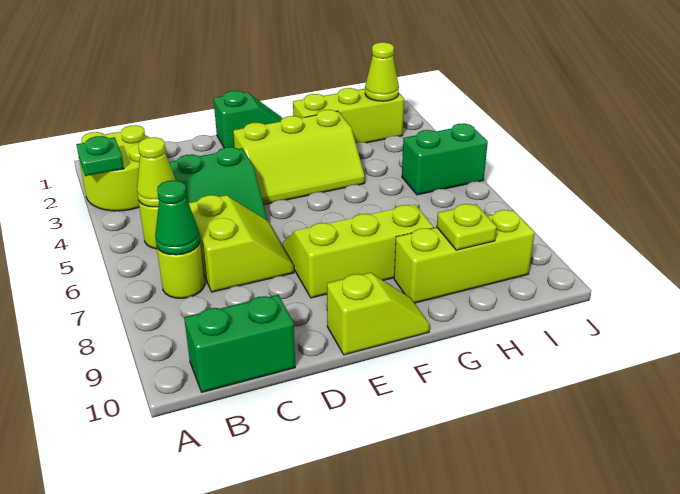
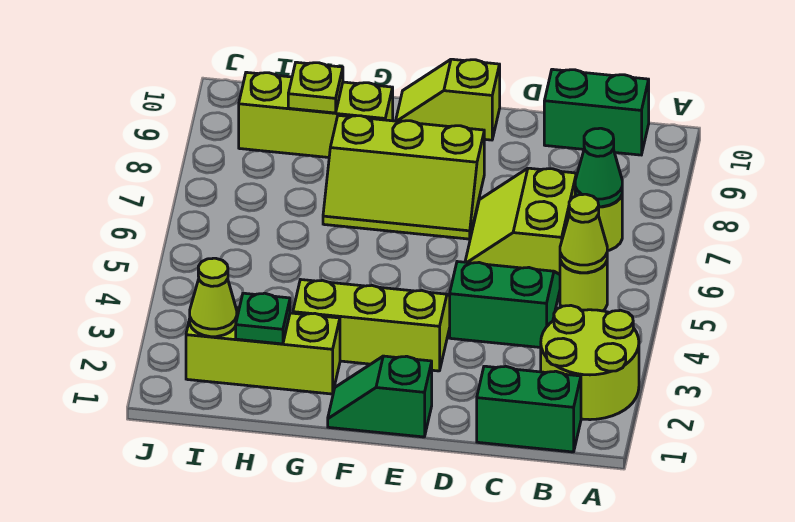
green plate A3 level 2 -> green plate H2 level 2
green brick I5:J5 level 1 -> green brick B1:C1 level 1

